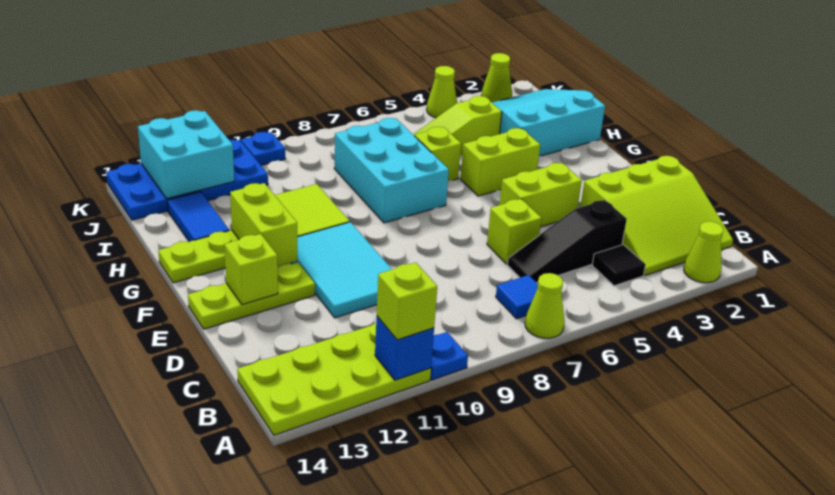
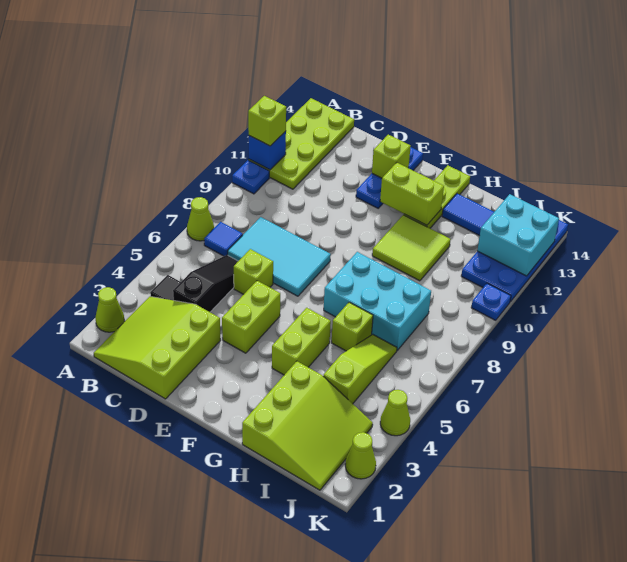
cyan tile D10:F11 level 1 -> cyan tile C7:E8 level 1
lime plate E12:E14 level 1 -> blue plate E12:E14 level 1
cyan slope H1:J3 level 1 top H -> lime slope H1:J3 level 1 top H

